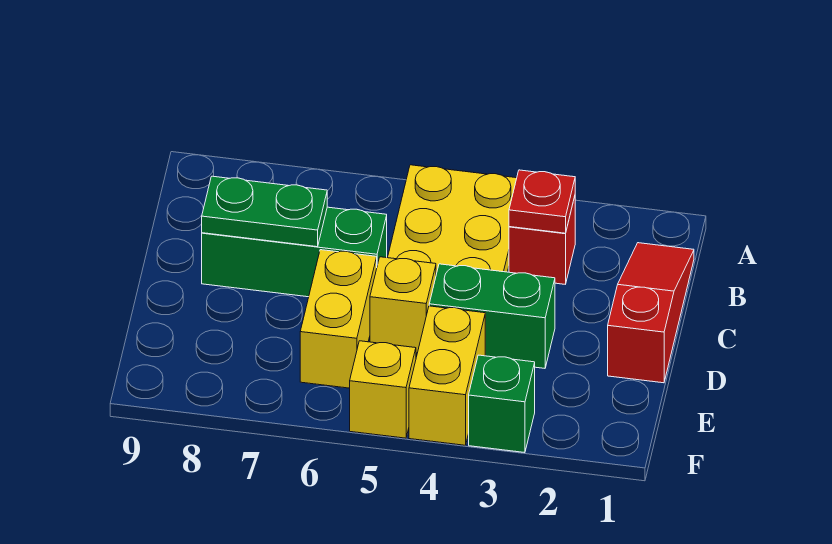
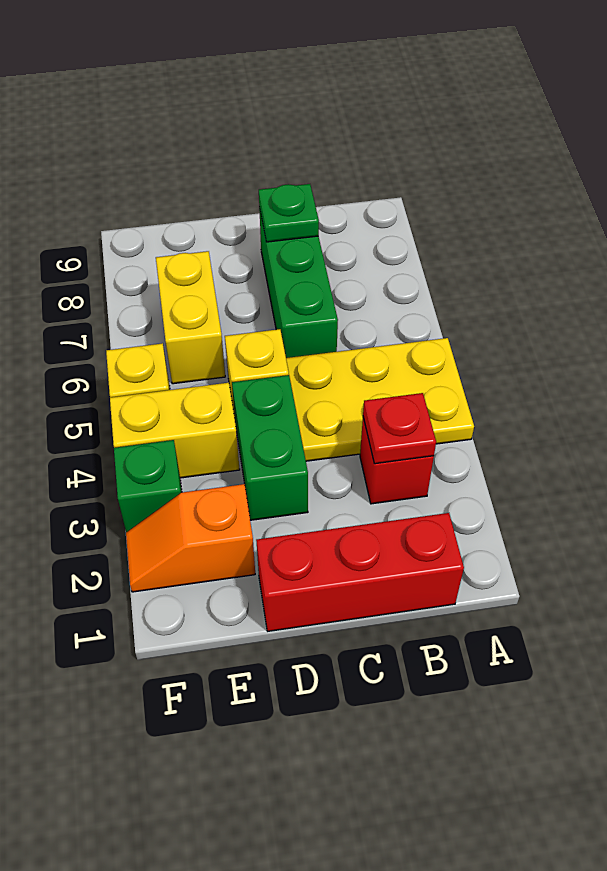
red slope B1:D1 level 1 top D -> red brick B1:D1 level 1
green plate C7:C8 level 2 -> green plate C8 level 2
yellow brick D6:E6 level 1 -> yellow brick E6:E7 level 1
none -> orange slope E2:F2 level 1 top E

